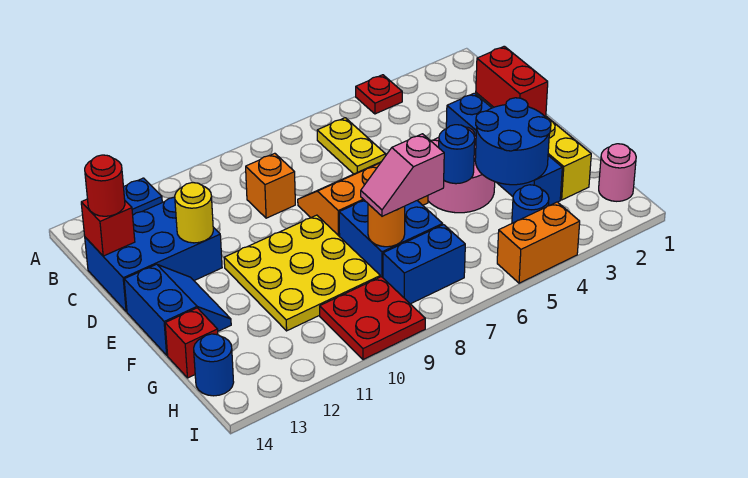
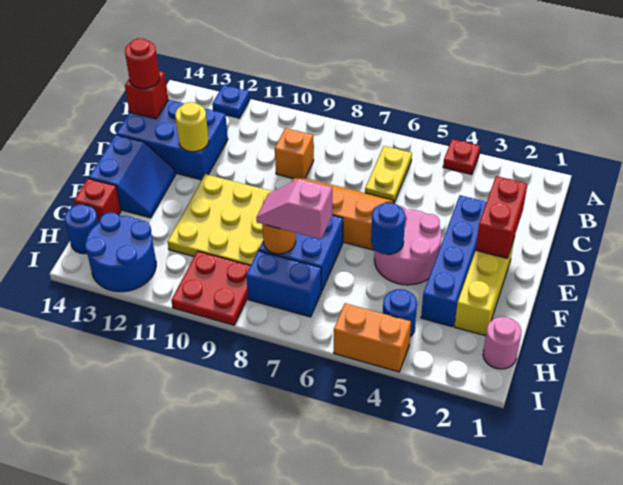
blue round brick F3:G4 level 2 -> blue round brick H12:I13 level 1

